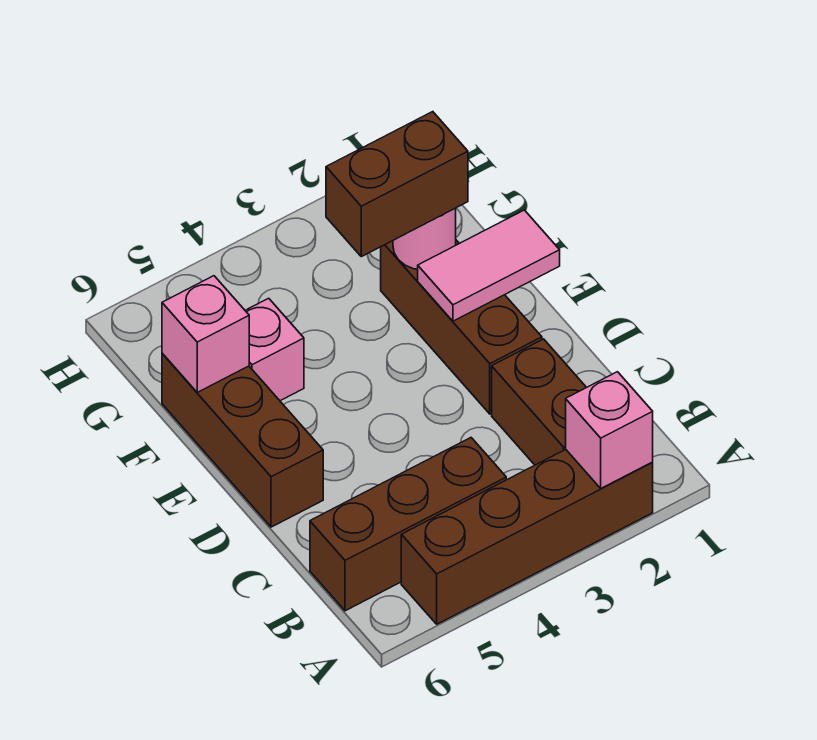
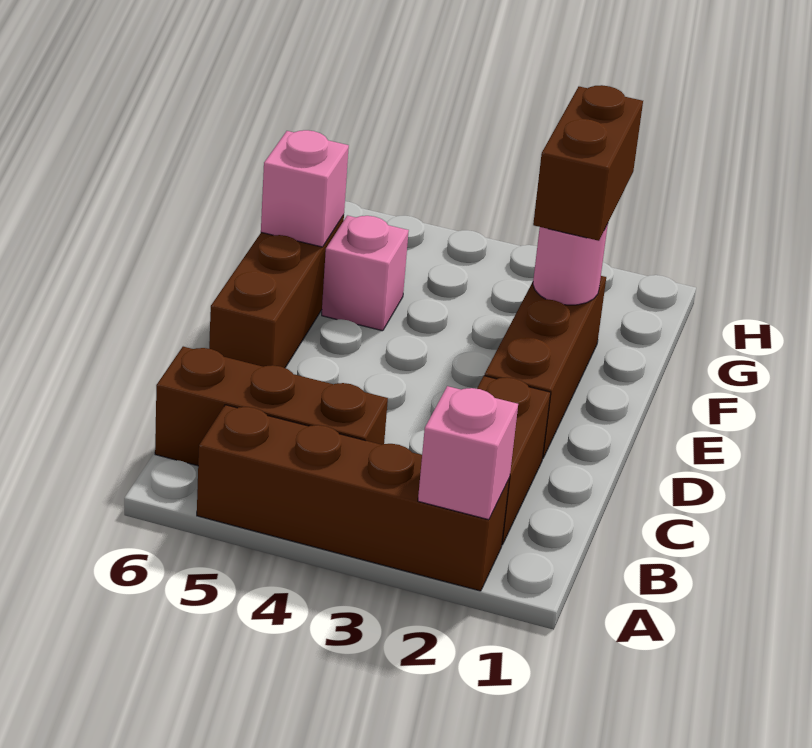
pink tile E1:E2 level 2 -> none
brown brick F2:F3 level 3 -> brown brick F2:G2 level 3

